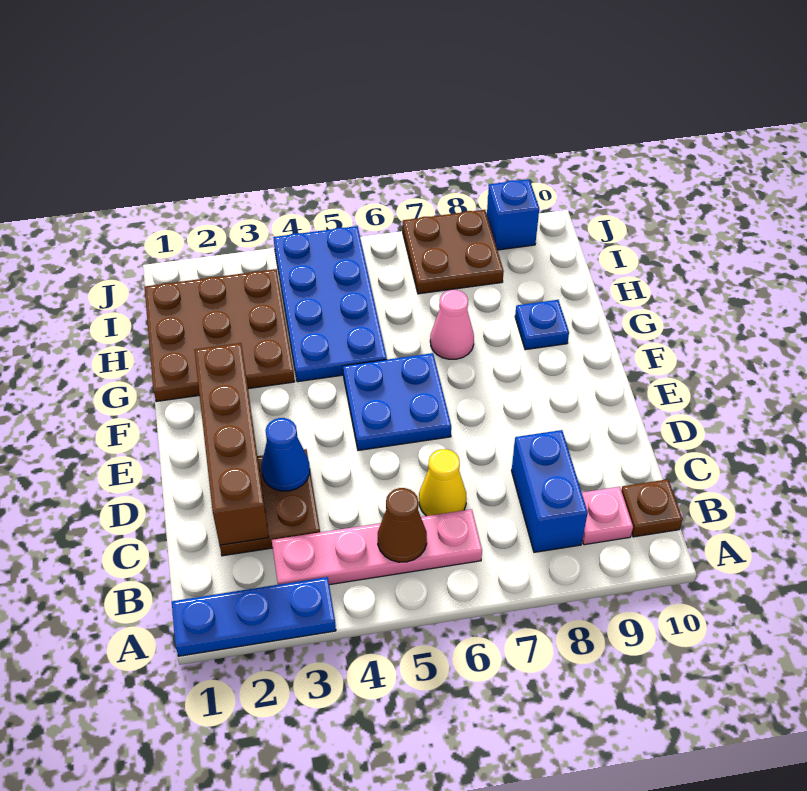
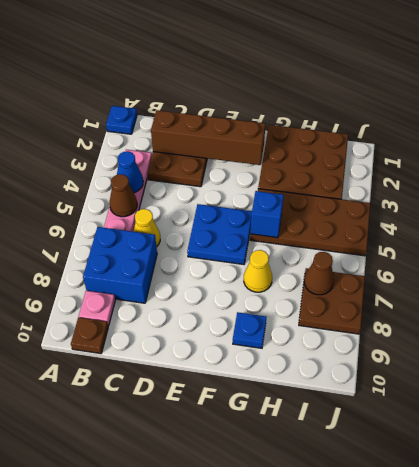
blue plate A1:A3 level 1 -> blue plate A1 level 1
blue brick B8:C8 level 1 -> blue brick B7:C8 level 1
blue cone D3 level 2 -> blue cone B4 level 2
blue plate G4:J5 level 1 -> brown plate G4:J5 level 1
pink cone G7 level 1 -> yellow cone G7 level 1
none -> brown cone I7 level 2
blue brick J9 level 1 -> blue brick G5 level 2

